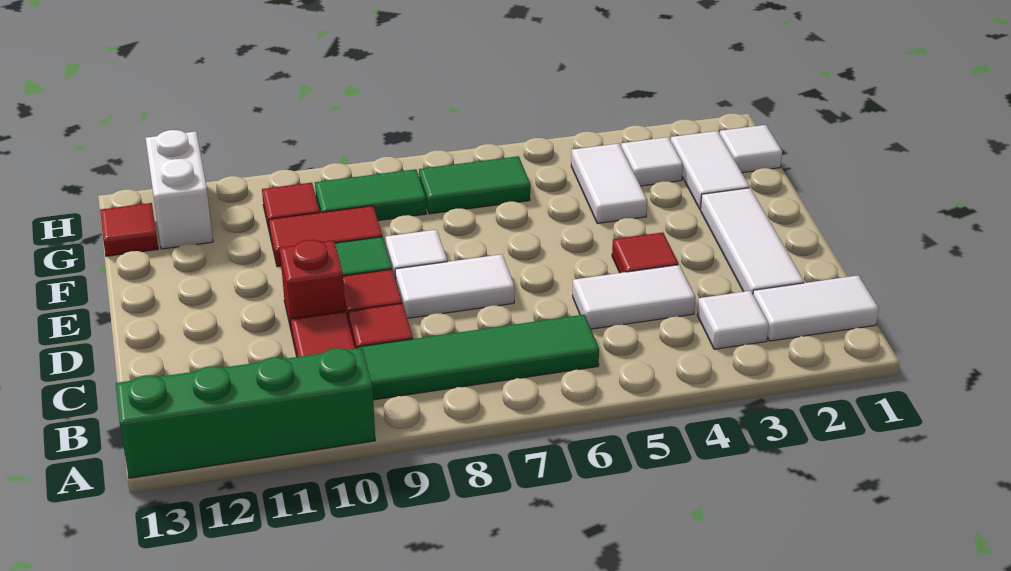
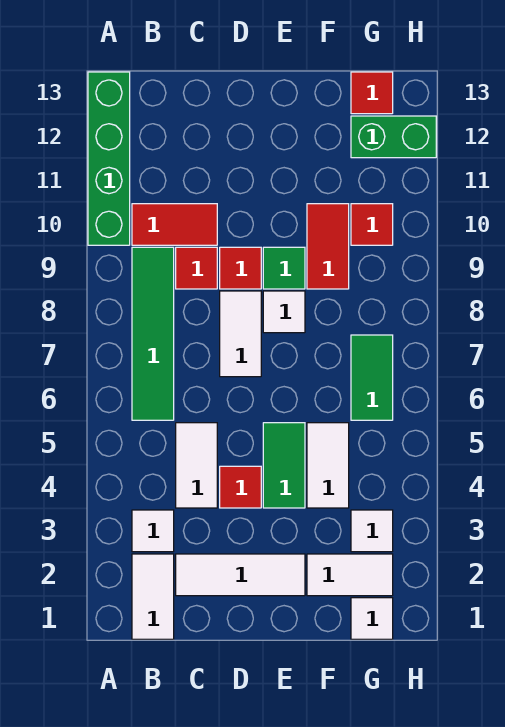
red brick D10 level 1 -> none
white tile F4:G4 level 1 -> white tile F4:F5 level 1
green tile G8:G9 level 1 -> green tile E4:E5 level 1
white brick G12:H12 level 1 -> green brick G12:H12 level 1

